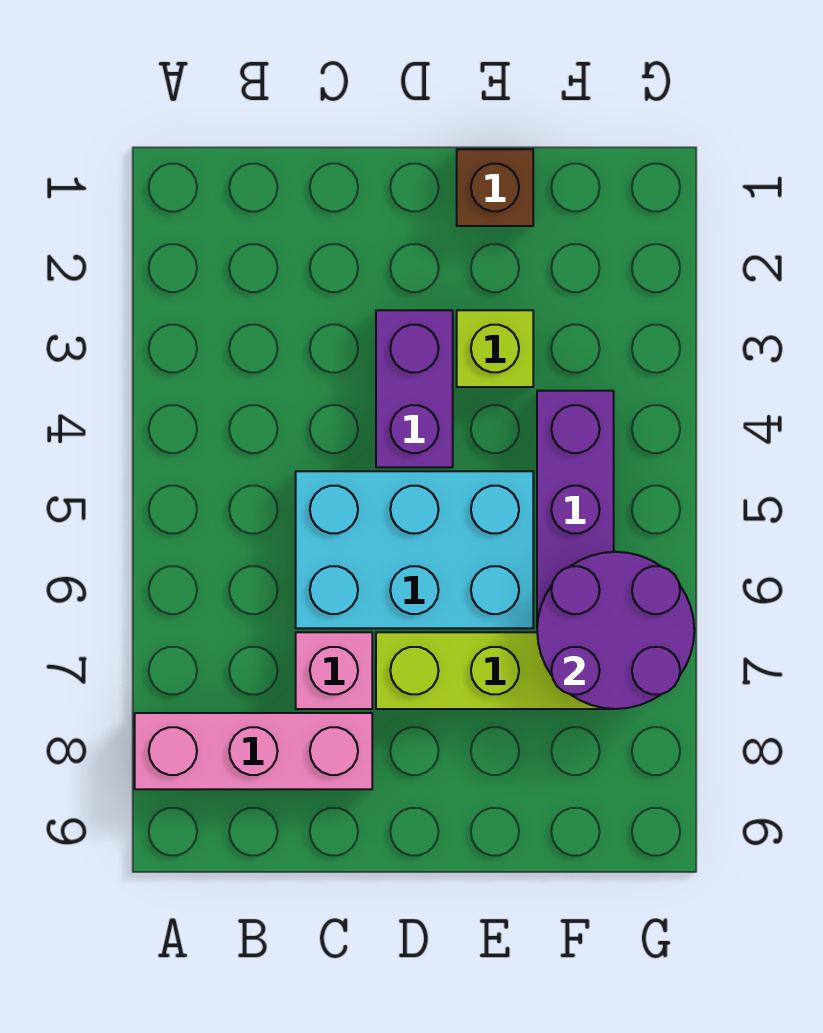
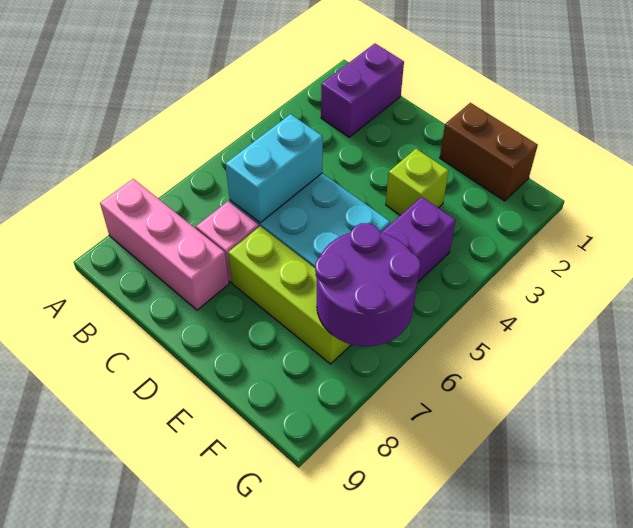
none -> cyan brick C5:C6 level 2
purple brick D3:D4 level 1 -> purple brick B1:B2 level 1
brown brick E1 level 1 -> brown brick E1:F1 level 1

